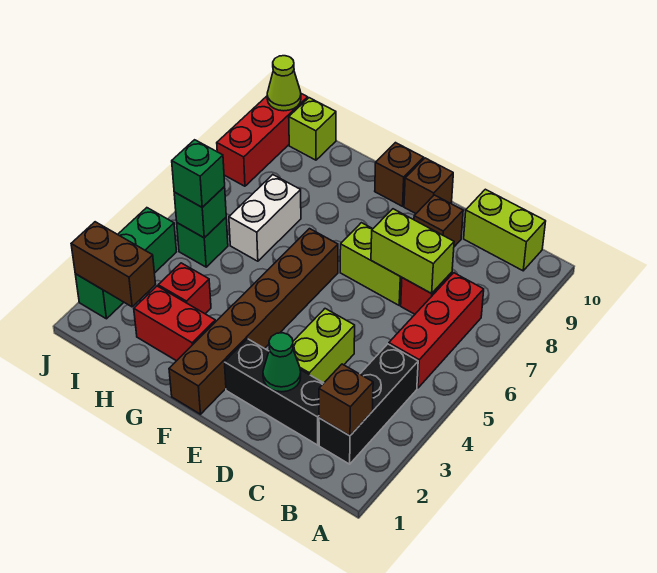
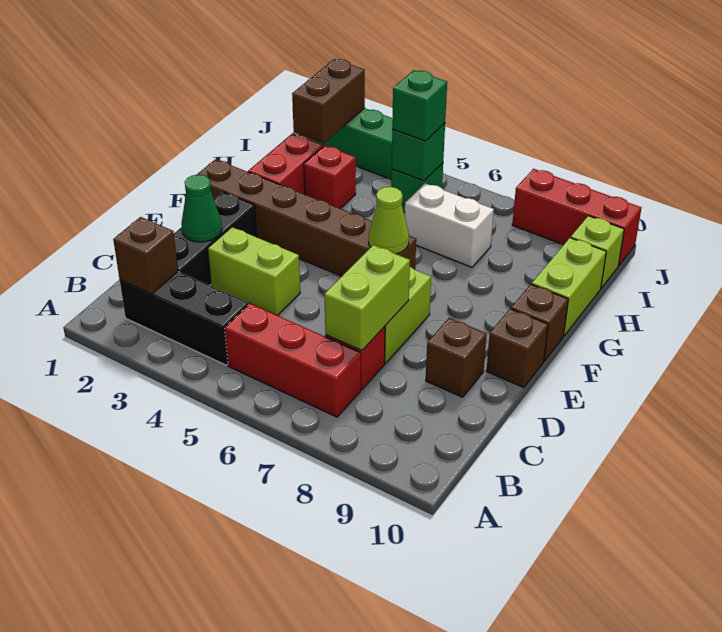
lime brick B10:C10 level 1 -> lime brick G10:H10 level 1
lime cone J10 level 2 -> lime cone F6 level 2

